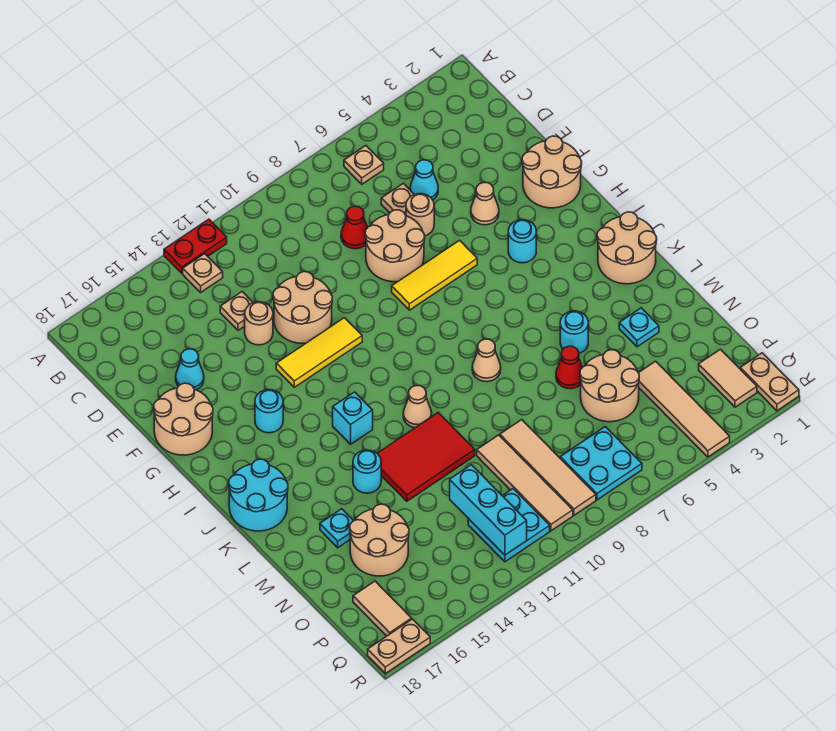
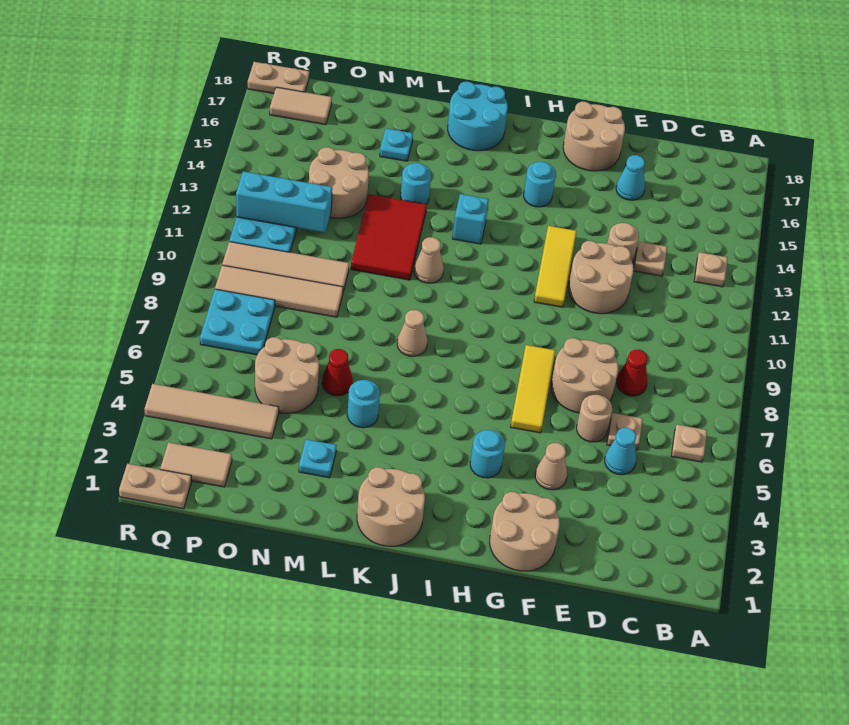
red plate A12:A13 level 1 -> none
tan round brick N15:O16 level 1 -> tan round brick N13:O14 level 1
tan plate R17:R18 level 1 -> tan plate Q18:R18 level 1

